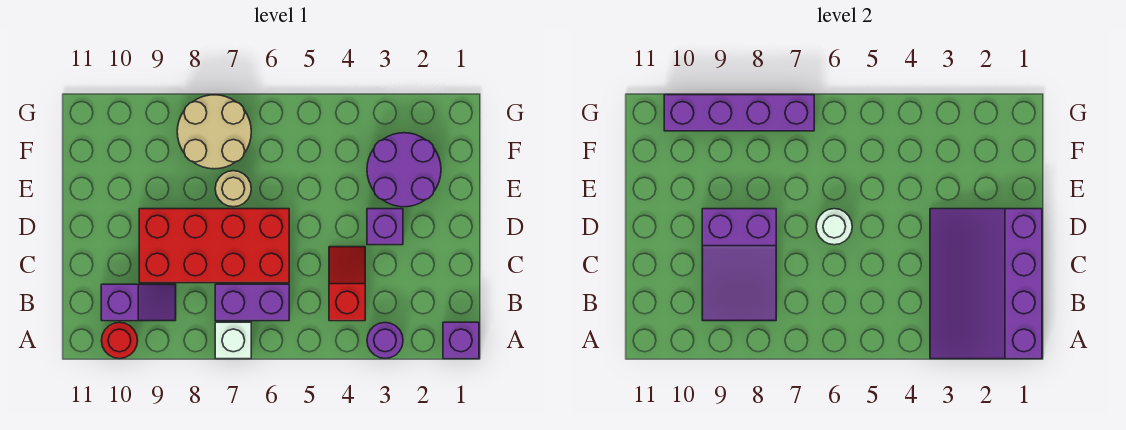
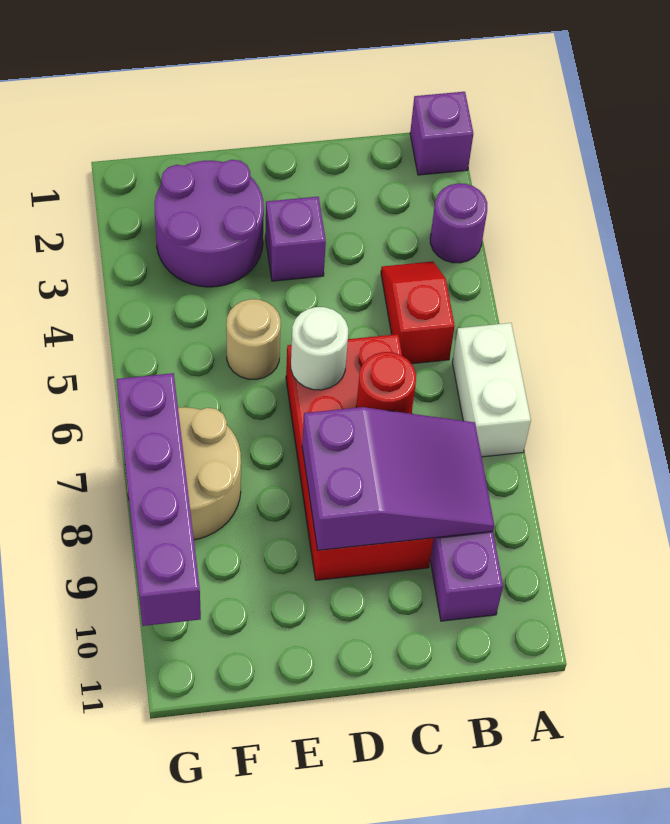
purple slope A1:D3 level 2 top 1 -> none
white brick A7 level 1 -> white brick A6:A7 level 1
red round brick A10 level 1 -> red round brick C7 level 2
red slope B4:C4 level 1 top B -> red slope B4:B5 level 1 top 5
purple brick B6:B7 level 1 -> none
tan round brick E7 level 1 -> tan round brick E5 level 1

